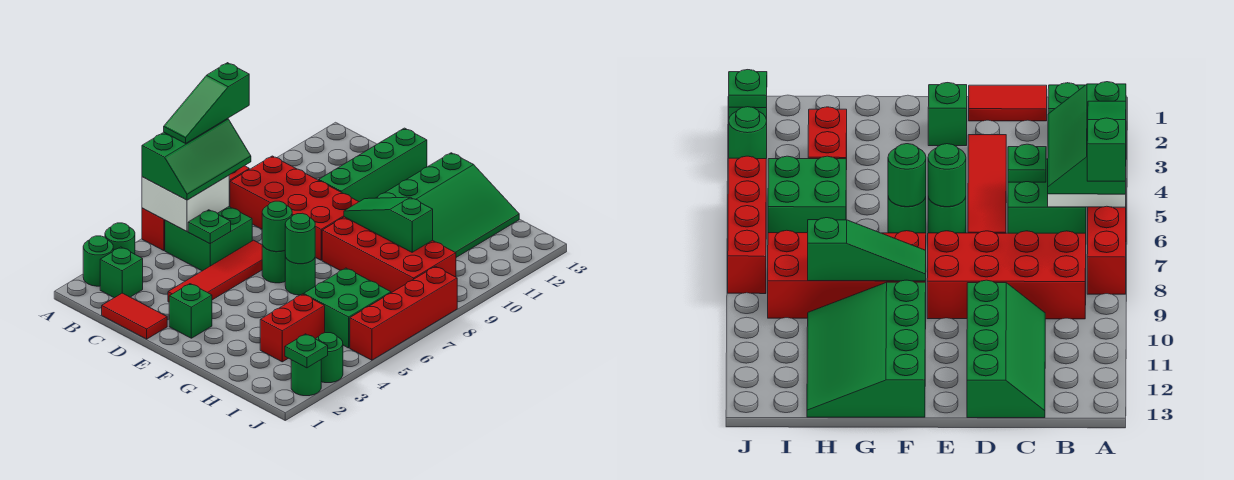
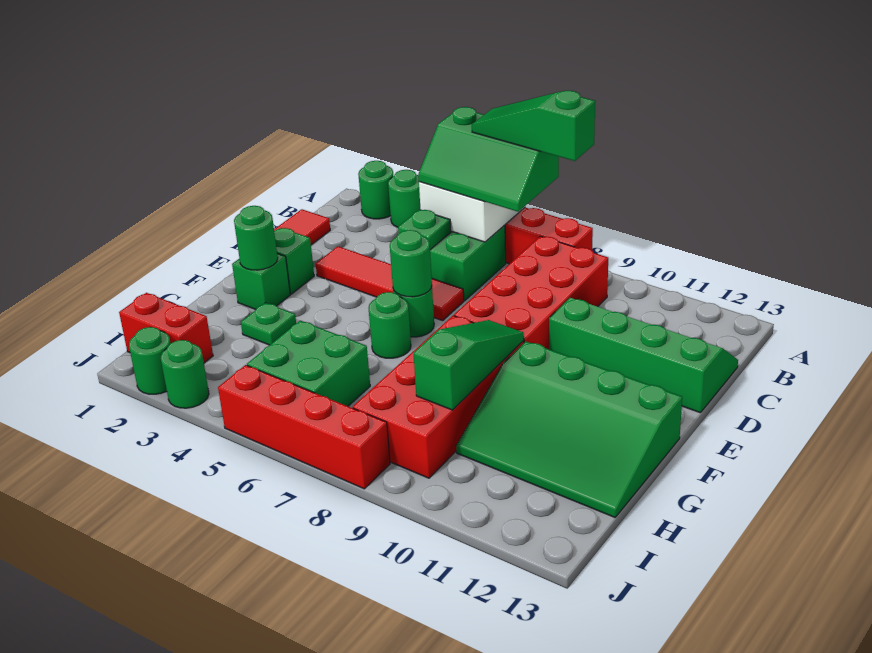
green brick B2 level 1 -> green brick F2 level 1
green round brick F6 level 2 -> green round brick F2 level 2
red brick H3:H4 level 1 -> red brick I1:I2 level 1
green plate J2 level 2 -> green plate G3 level 1

